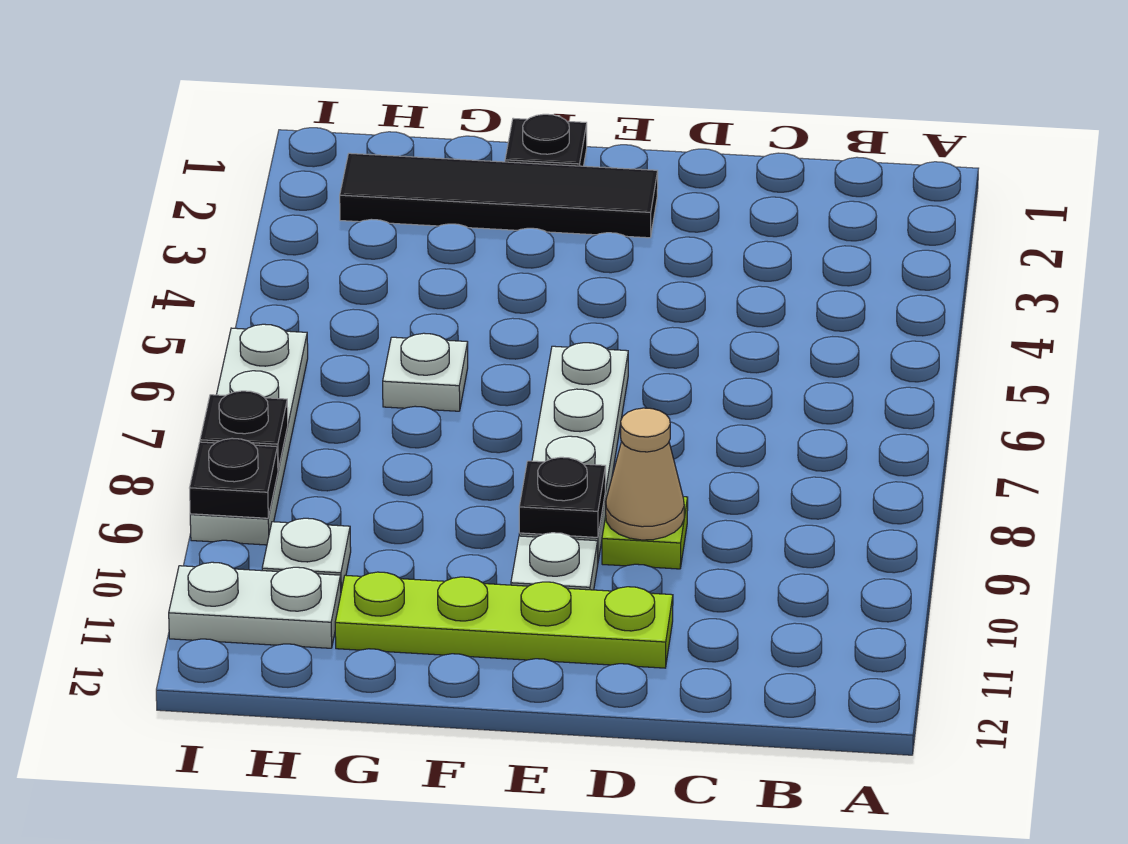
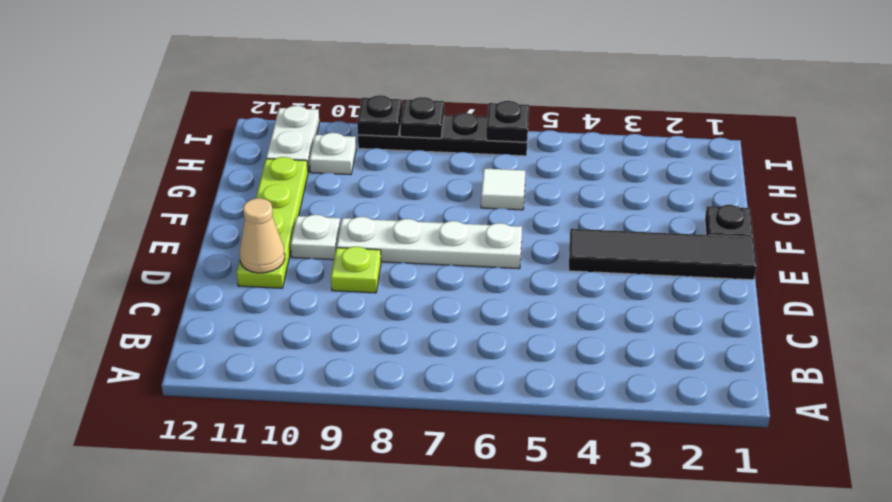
tan cone D9 level 2 -> tan cone D11 level 2
black tile E2:H2 level 1 -> black tile E1:E4 level 1
black plate E9 level 2 -> black plate I6 level 2
white plate G6 level 1 -> white tile G6 level 1
white plate I6:I9 level 1 -> black plate I6:I9 level 1

